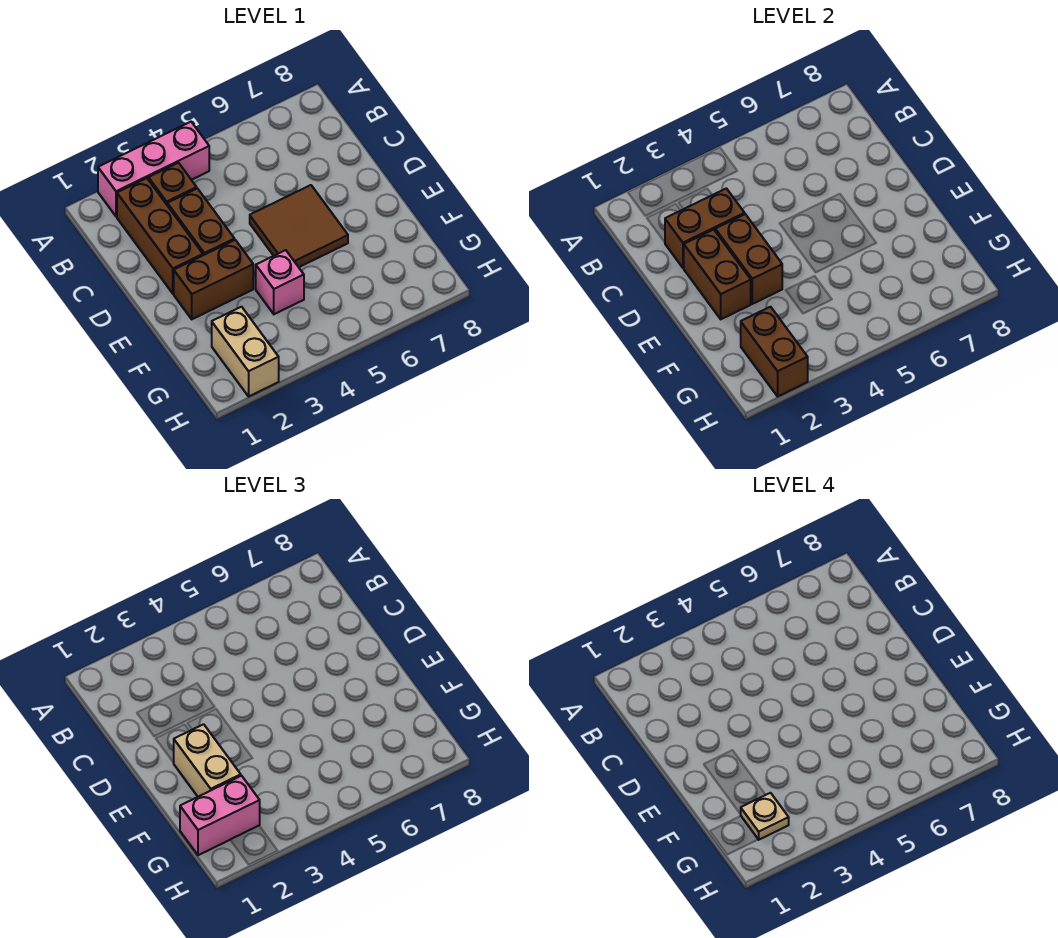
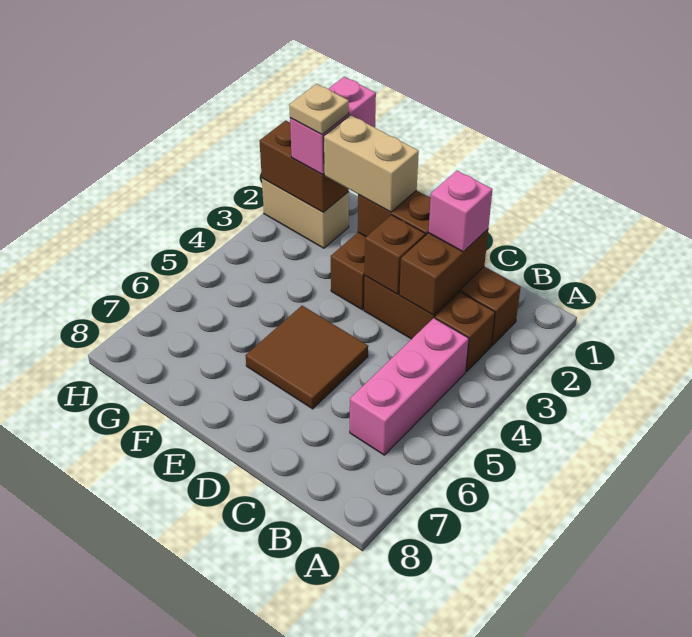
pink brick A2:A4 level 1 -> pink brick B4:B6 level 1
brown brick D3:E3 level 2 -> brown brick D3 level 2
pink brick F4 level 1 -> pink brick C2 level 3

